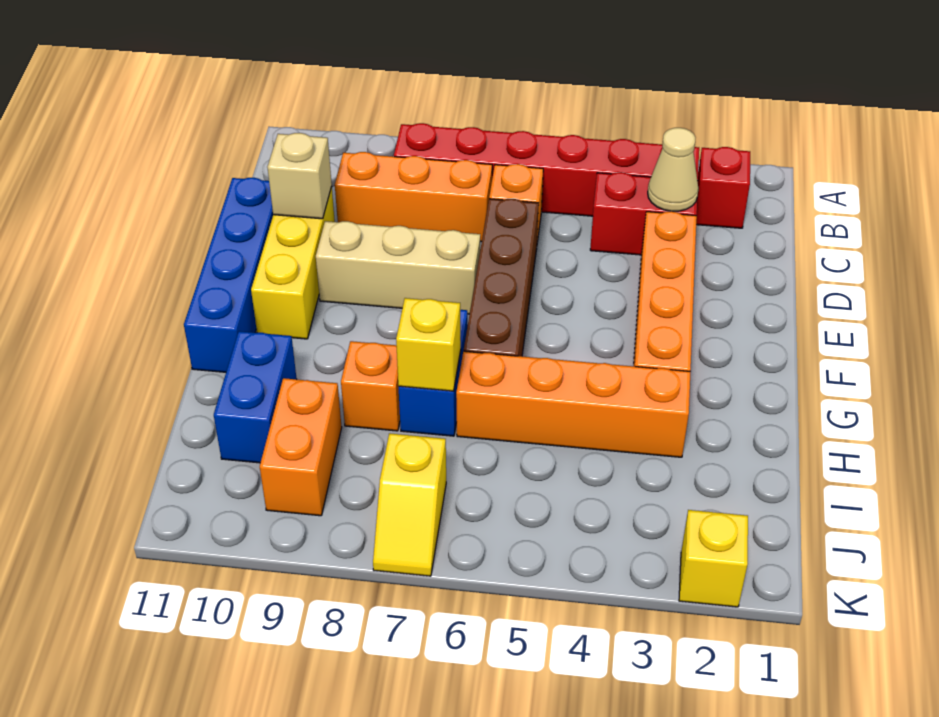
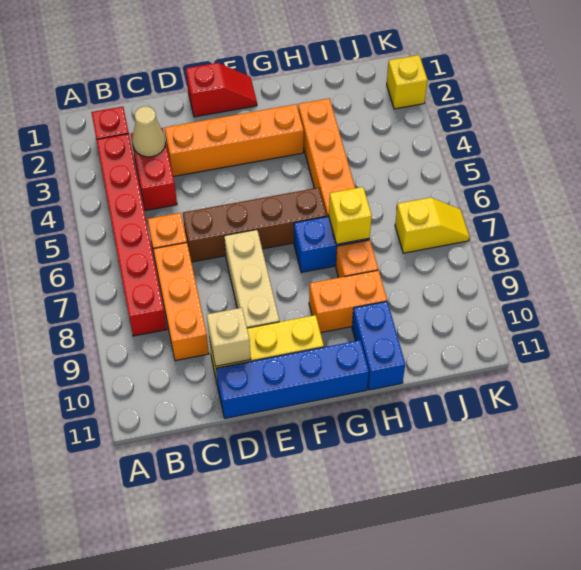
none -> red slope E1:F1 level 1 top E
blue brick H10:I10 level 1 -> blue brick H10:H11 level 1
orange brick I9:J9 level 1 -> orange brick G9:H9 level 1

